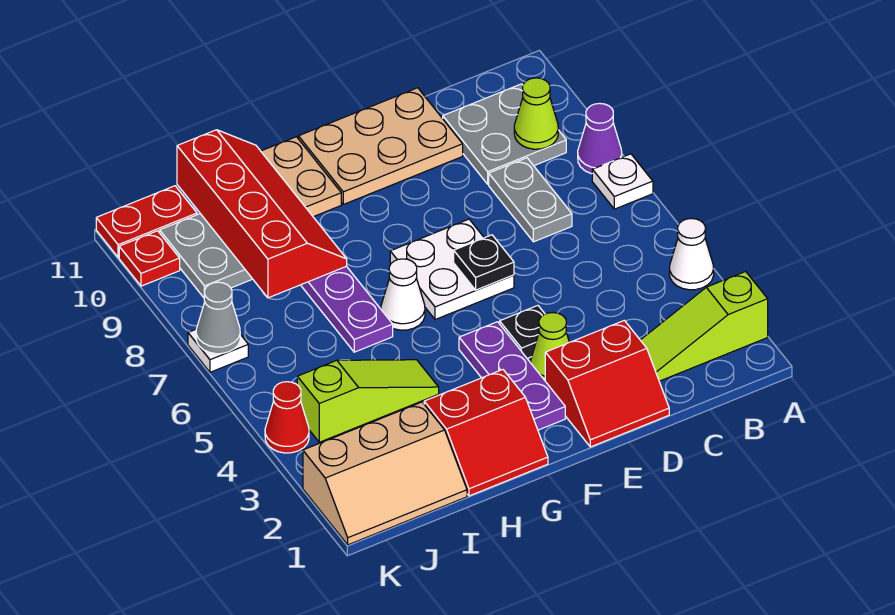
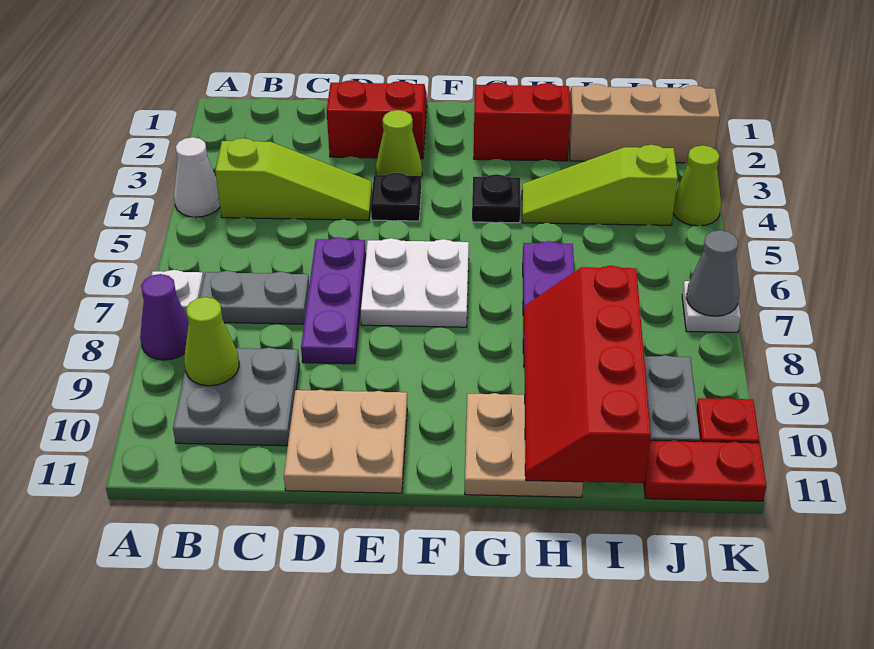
lime slope A2:C2 level 1 top A -> lime slope B4:D4 level 1 top B
grey plate C7:C8 level 1 -> grey plate B7:C7 level 1
tan plate D10:F11 level 1 -> tan plate D10:E11 level 1
black plate E6 level 2 -> black plate G4 level 1
purple plate F2:F4 level 1 -> purple plate D6:D8 level 1
white cone G6 level 1 -> none
red cone K4 level 1 -> lime cone K4 level 1

